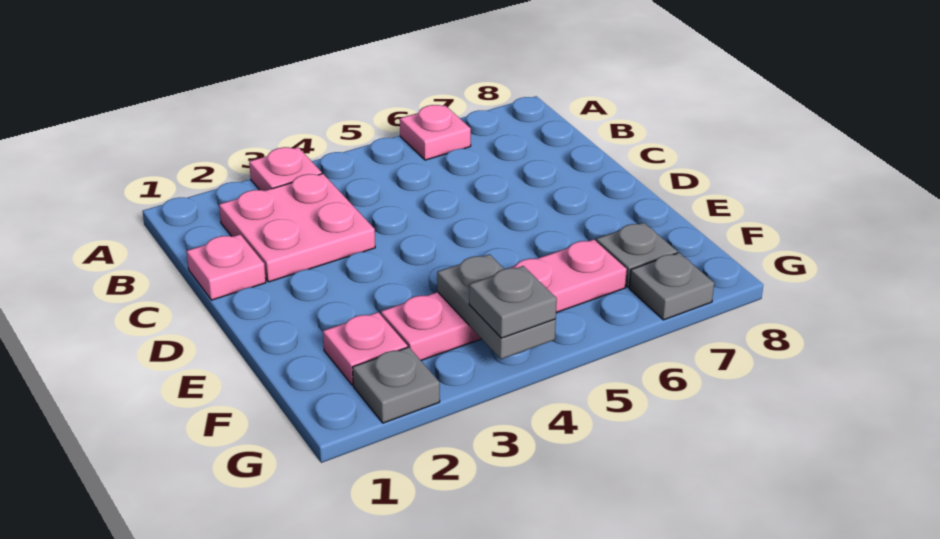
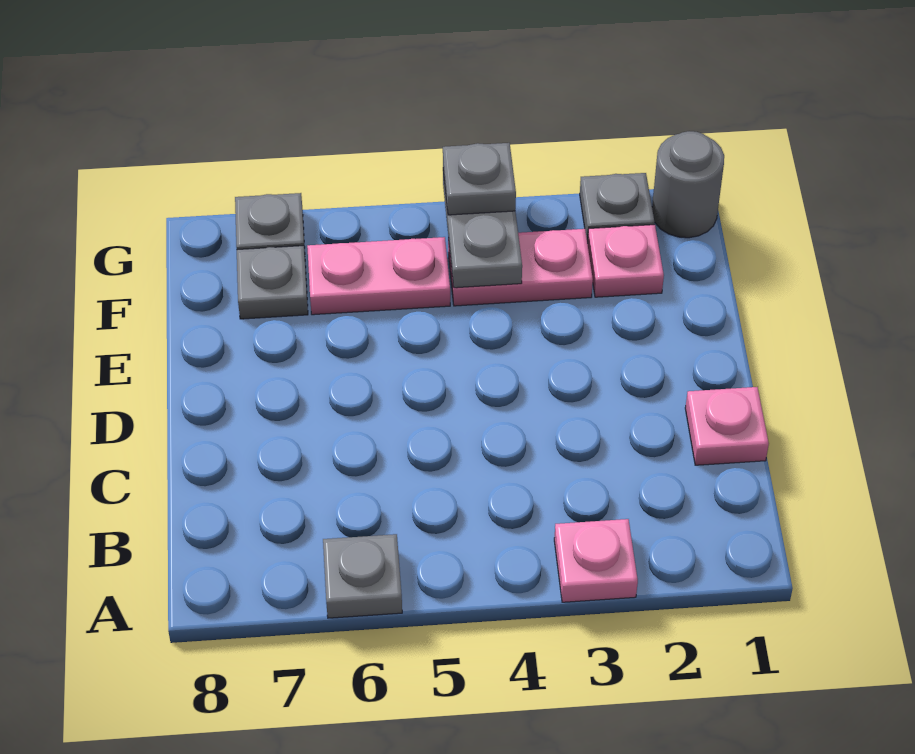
pink plate A6 level 1 -> grey plate A6 level 1
pink plate B2:C3 level 1 -> none
none -> grey round brick G1 level 1

